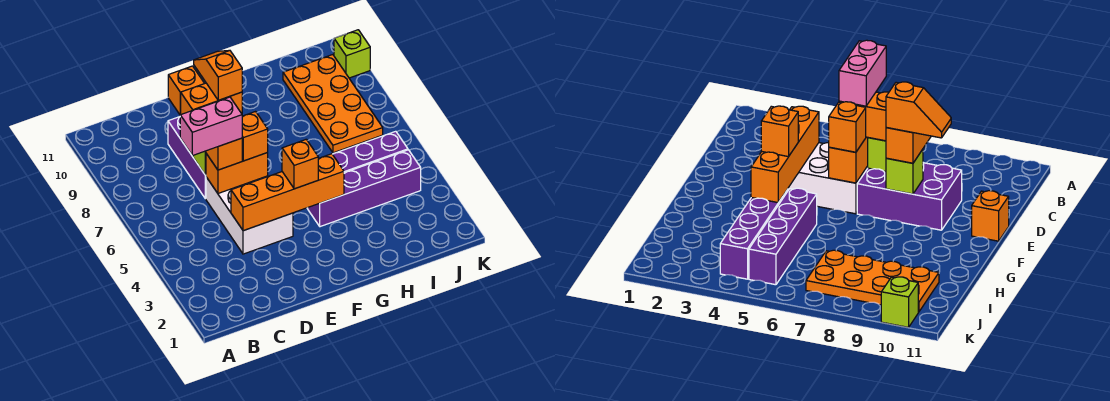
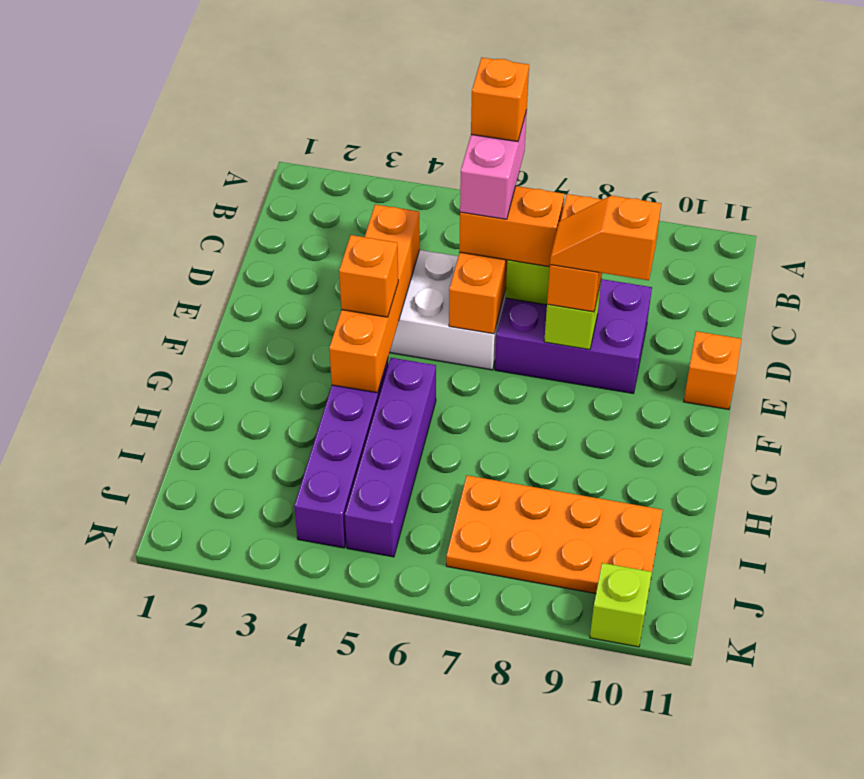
orange brick E6 level 3 -> orange brick C6 level 5
orange slope E8:E9 level 4 top 8 -> orange slope E8:E9 level 4 top 9

